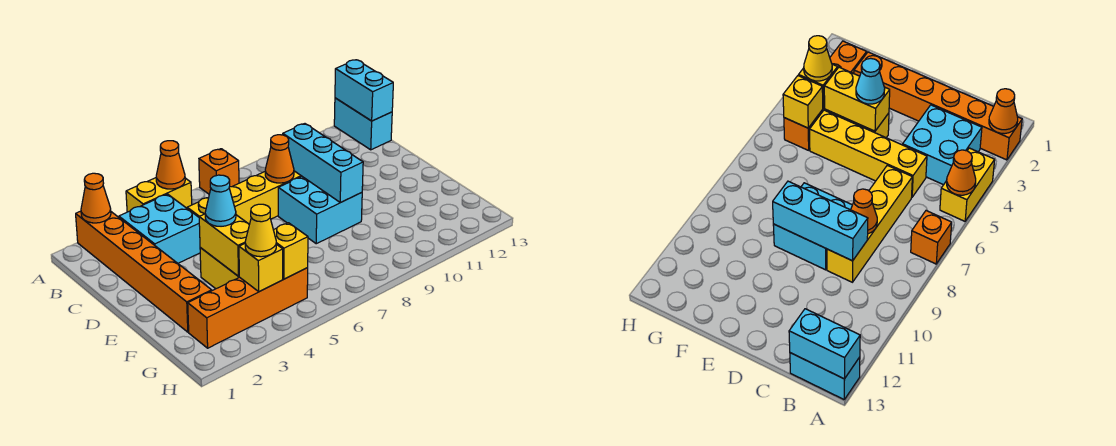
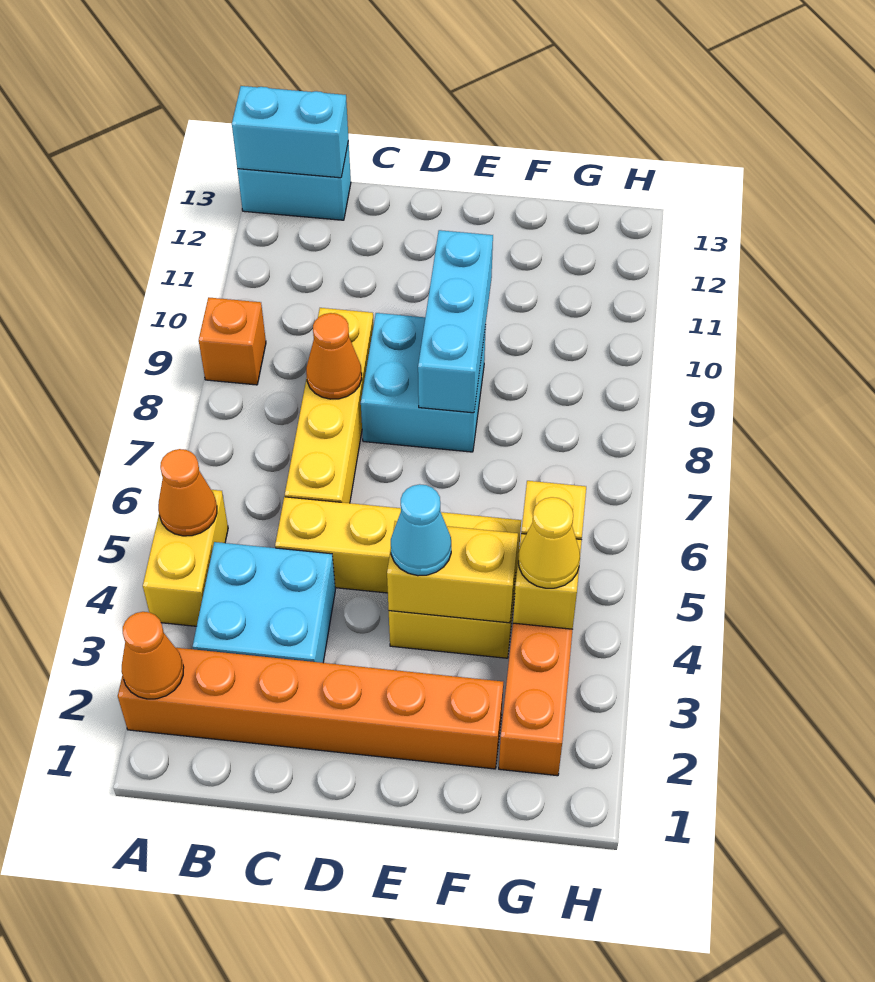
orange brick A7 level 1 -> orange brick A9 level 1
cyan brick C9:E9 level 2 -> cyan brick E8:E10 level 2

